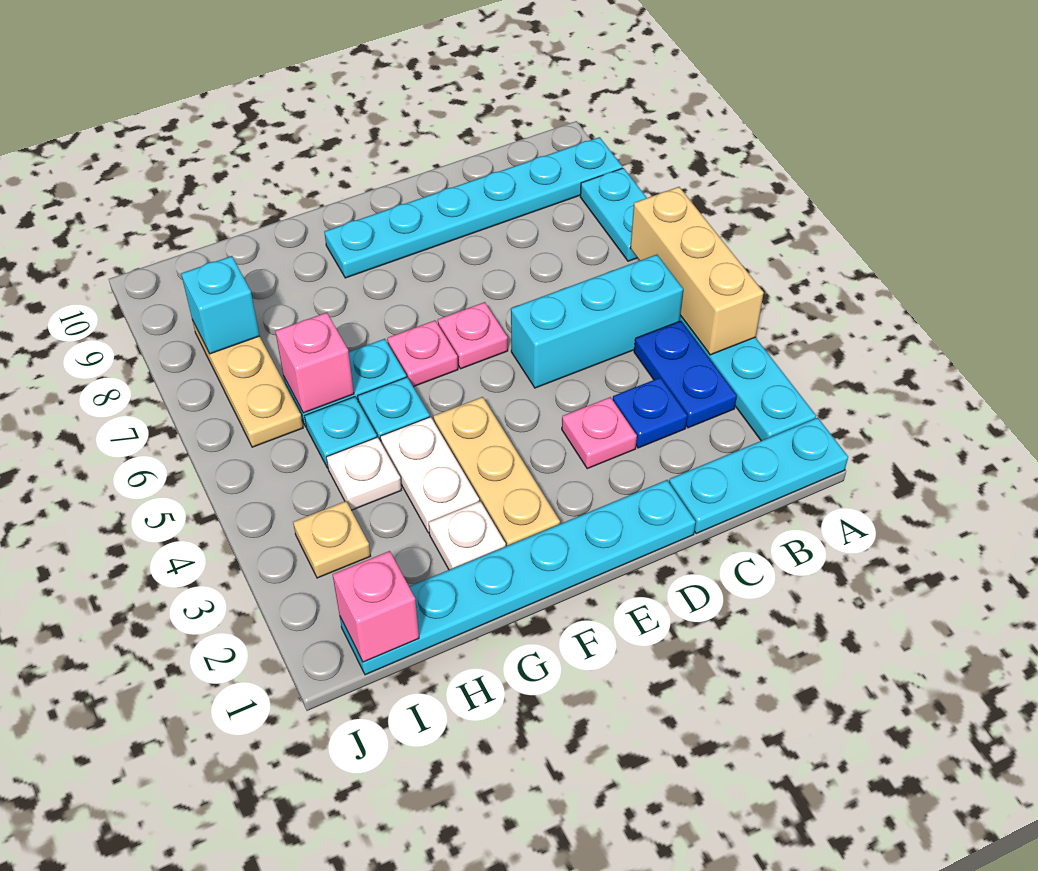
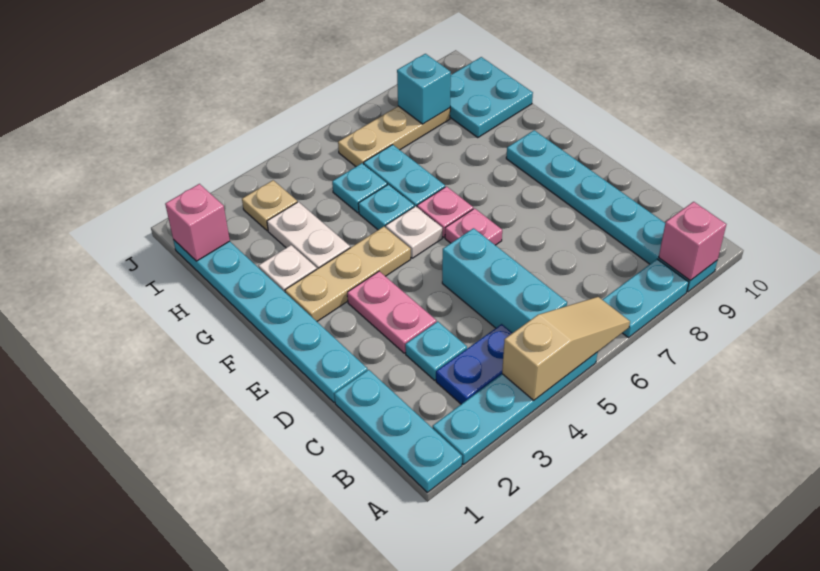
tan brick A4:A6 level 2 -> tan slope A4:A6 level 2 top 4
blue plate C3 level 1 -> cyan plate C3 level 1
pink plate D3 level 1 -> pink plate D3:E3 level 1
white plate G3:G4 level 1 -> white plate G3:H3 level 1
white plate H4 level 1 -> white plate F5 level 1
pink brick H6 level 2 -> pink brick A9 level 2
none -> cyan plate H9:I10 level 1

